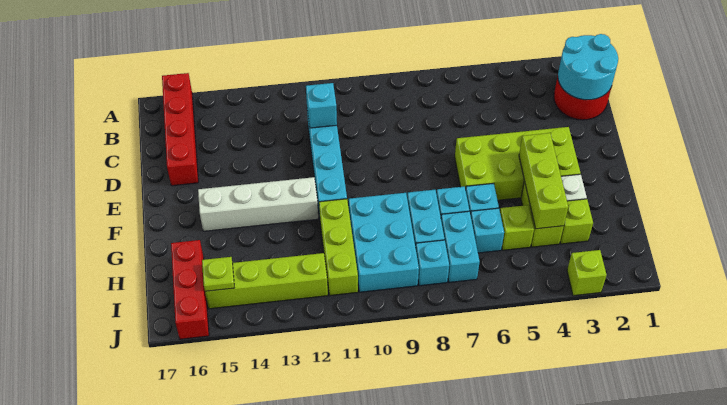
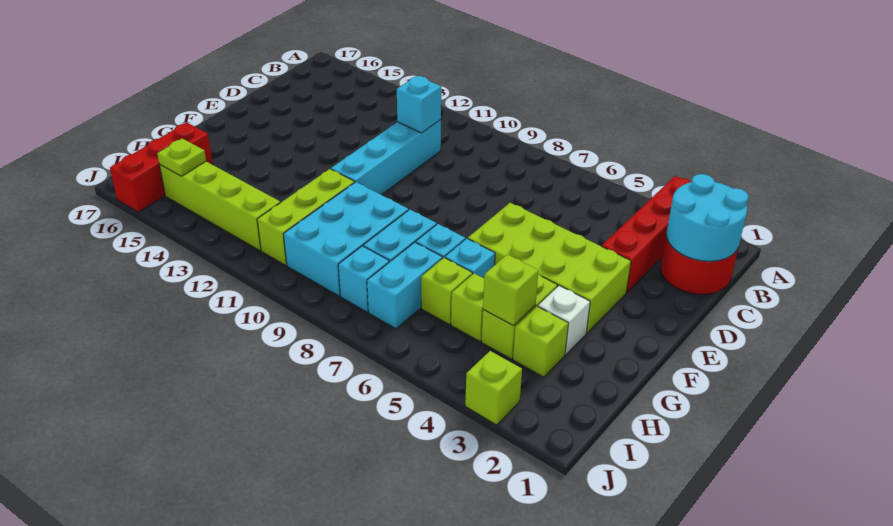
red brick A16:D16 level 1 -> red brick A3:D3 level 1
lime brick F4:H4 level 2 -> lime brick H4 level 2
white brick F12:F15 level 1 -> none
cyan brick H6 level 1 -> lime brick H6 level 1

